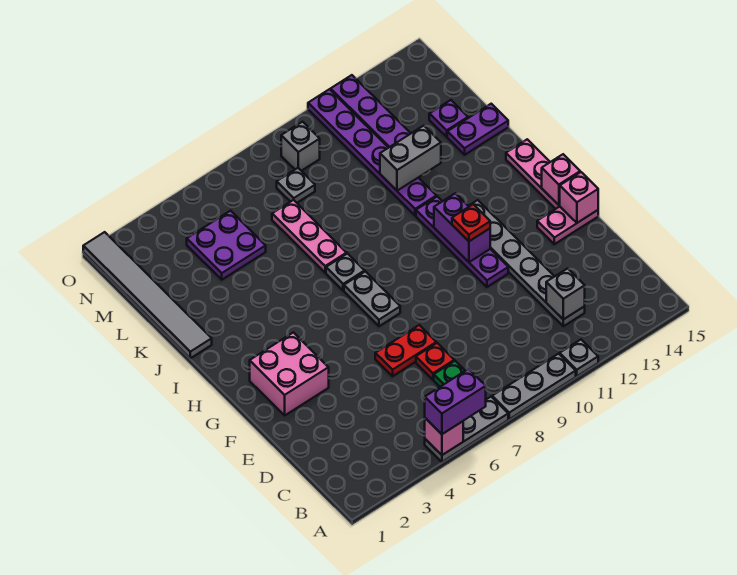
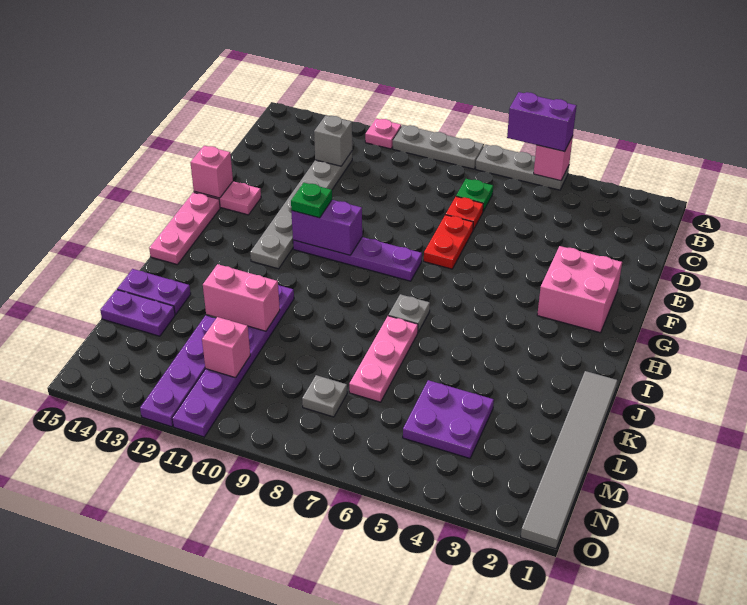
grey plate A11 level 1 -> pink plate A11 level 1
red plate E6:E7 level 1 -> red plate E7:F7 level 1
purple plate F11:I11 level 1 -> purple plate G8:G11 level 1
grey plate G7:H7 level 1 -> none
purple brick G11:H11 level 2 -> purple brick G10:G11 level 2
red plate G11 level 3 -> green plate G11 level 3
pink brick G15 level 2 -> pink brick M11 level 2
grey brick K11:K12 level 2 -> pink brick K11:K12 level 2
purple plate L14 level 1 -> purple plate L14:L15 level 1
grey brick N9 level 1 -> none

